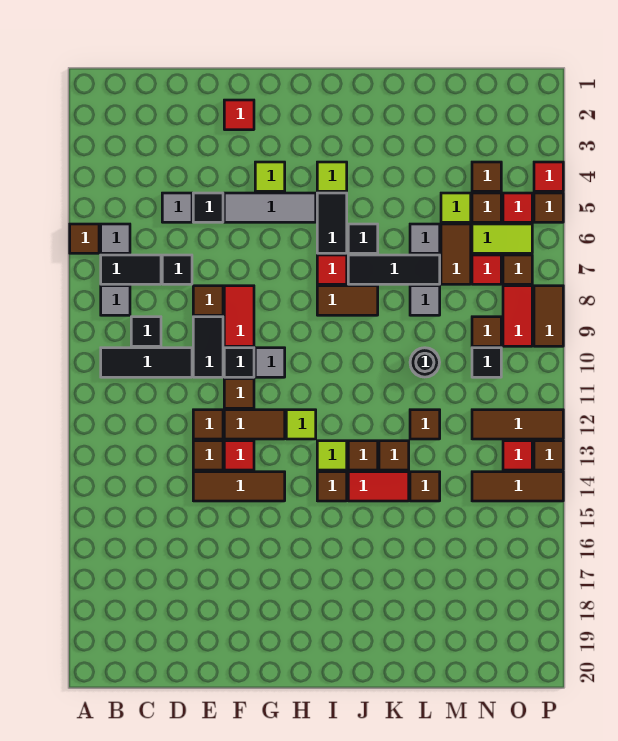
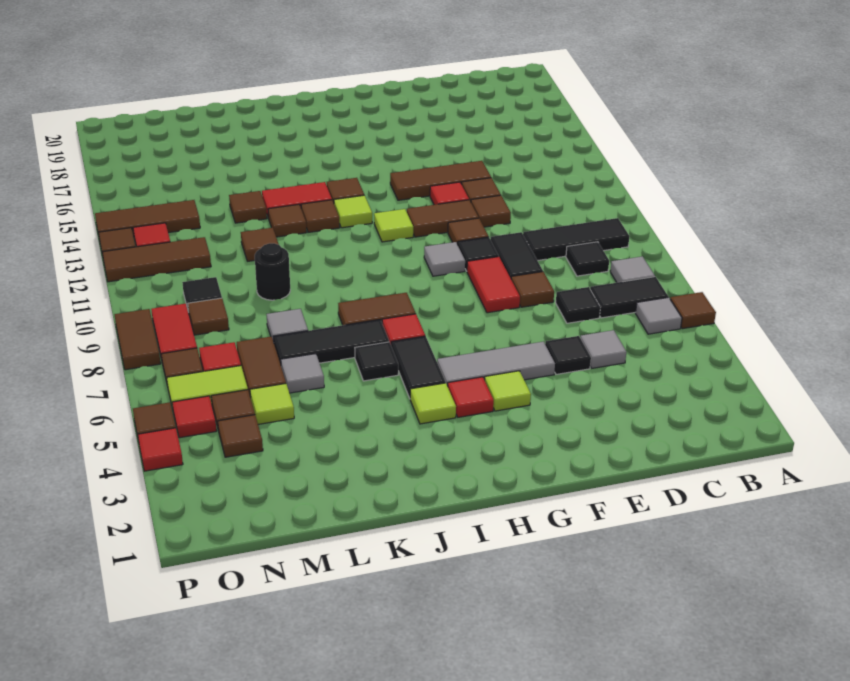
red tile F2 level 1 -> red tile H4 level 1

